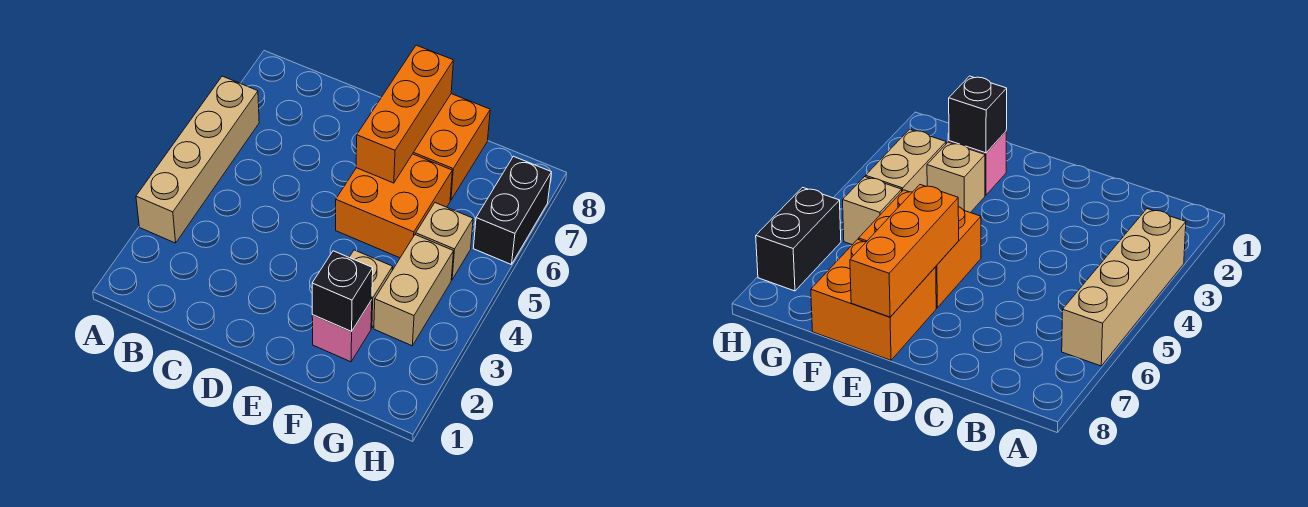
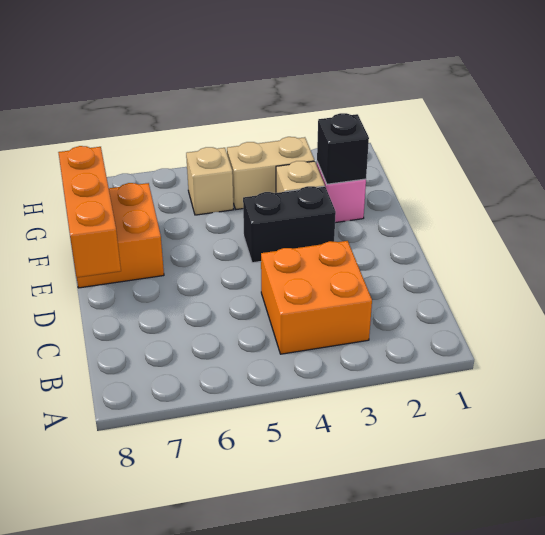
tan brick A3:A6 level 1 -> none
orange brick E5:F6 level 1 -> orange brick B3:C4 level 1
orange brick E6:E8 level 2 -> orange brick D8:F8 level 2
black brick H6:H7 level 1 -> black brick E3:E4 level 1

